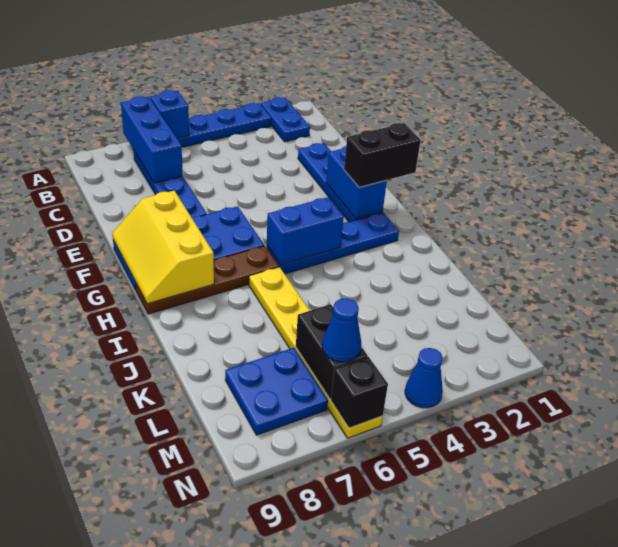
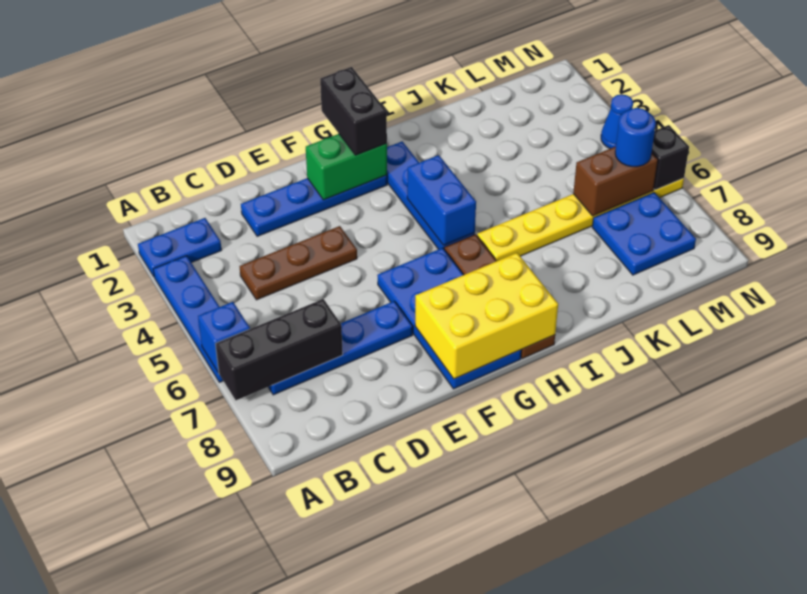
blue brick A7:C7 level 2 -> black brick A7:C7 level 2
none -> brown plate C4:E4 level 1
blue brick F2:G2 level 2 -> green brick F2:G2 level 2
yellow slope F8:H9 level 2 top 8 -> yellow brick F8:H9 level 2
black brick L6:M6 level 2 -> brown brick L6:M6 level 2
blue cone M6 level 3 -> blue round brick M6 level 3

